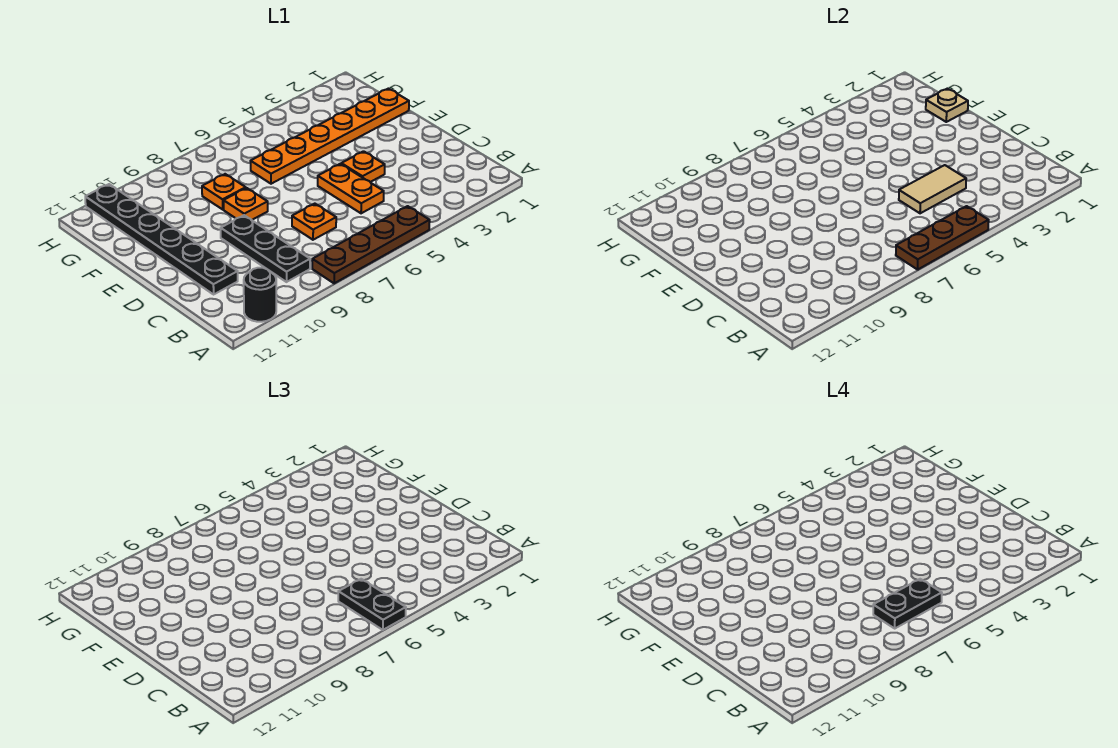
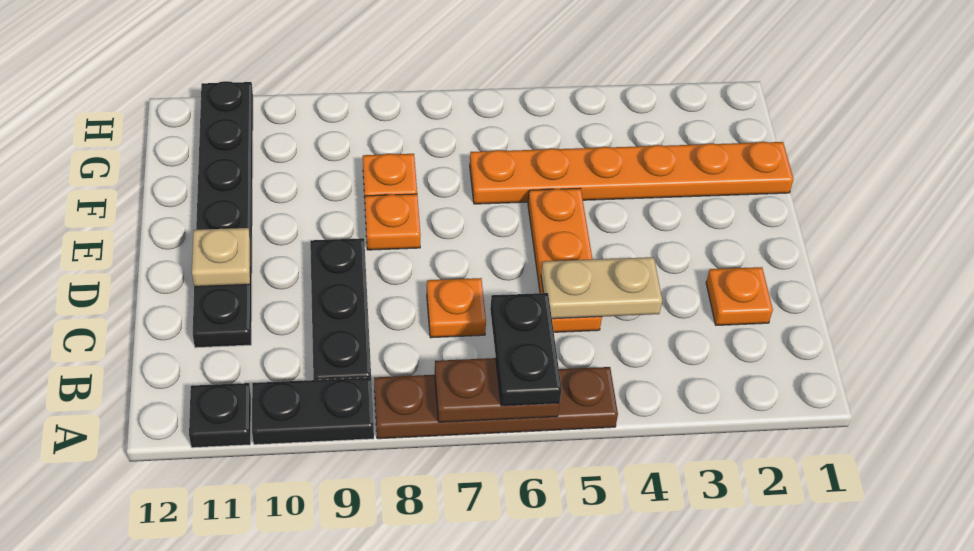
brown plate A5:A7 level 2 -> brown plate A6:A7 level 2
black round brick A11 level 1 -> black plate A11 level 1
black plate B6:B7 level 4 -> black plate A9:A10 level 1
tan tile C4:C5 level 2 -> tan plate C4:C5 level 2
orange plate C5:D5 level 1 -> orange plate C5:E5 level 1
orange plate D4 level 1 -> orange plate C2 level 1
tan plate F1 level 2 -> tan plate D11 level 2

